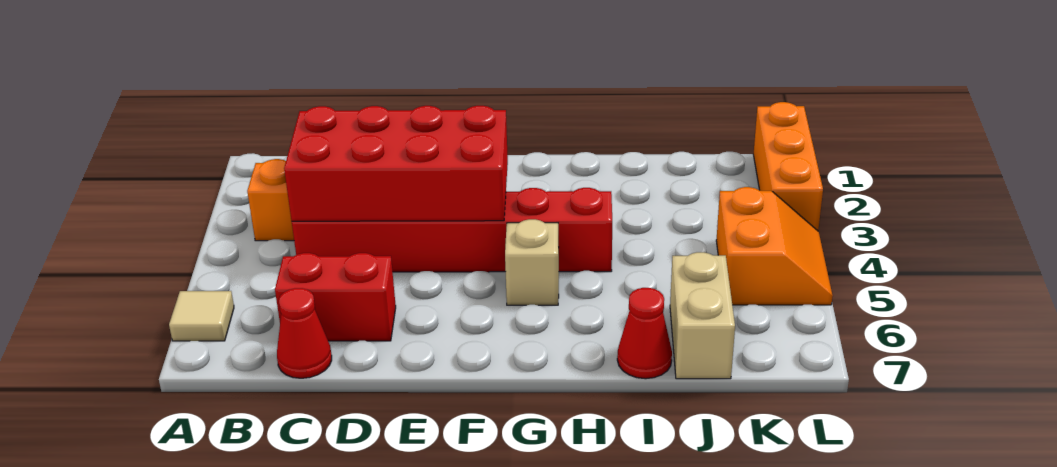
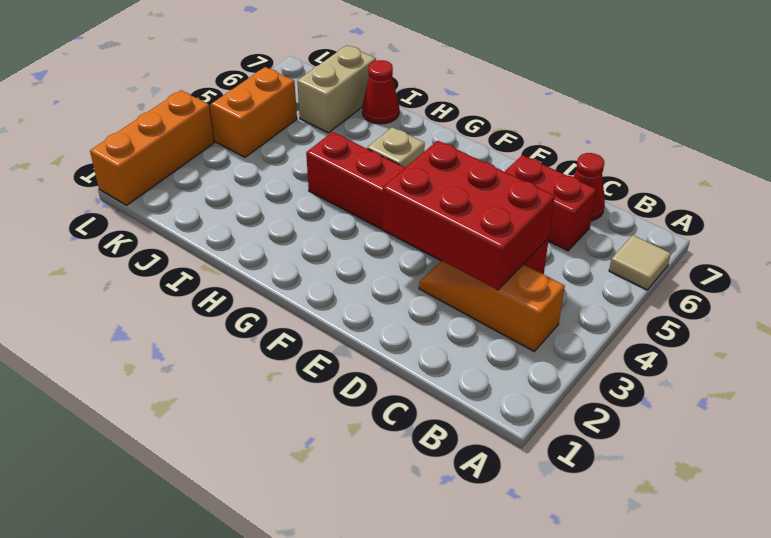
red brick C3:F4 level 2 -> red brick C3:E4 level 2

